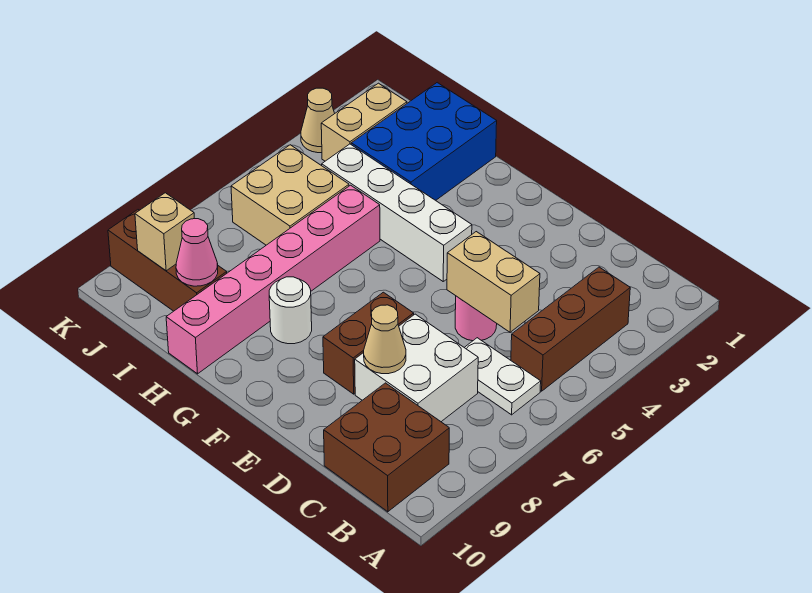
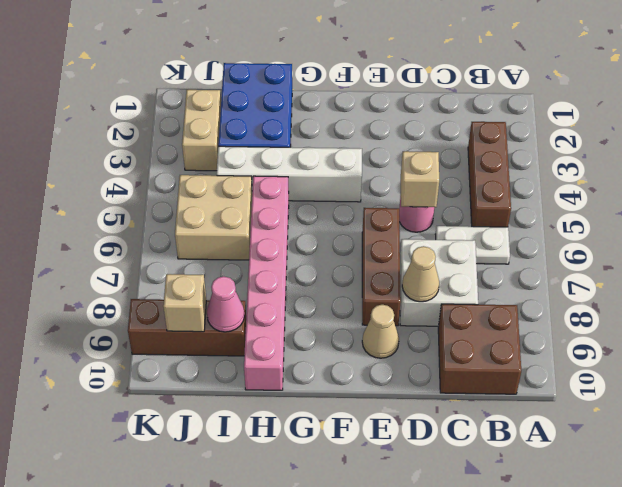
tan brick C5:D5 level 2 -> tan brick D5 level 2
brown brick E7:E8 level 1 -> brown brick E6:E8 level 1
white round brick G8 level 1 -> none
tan cone K3 level 1 -> tan cone E9 level 1

